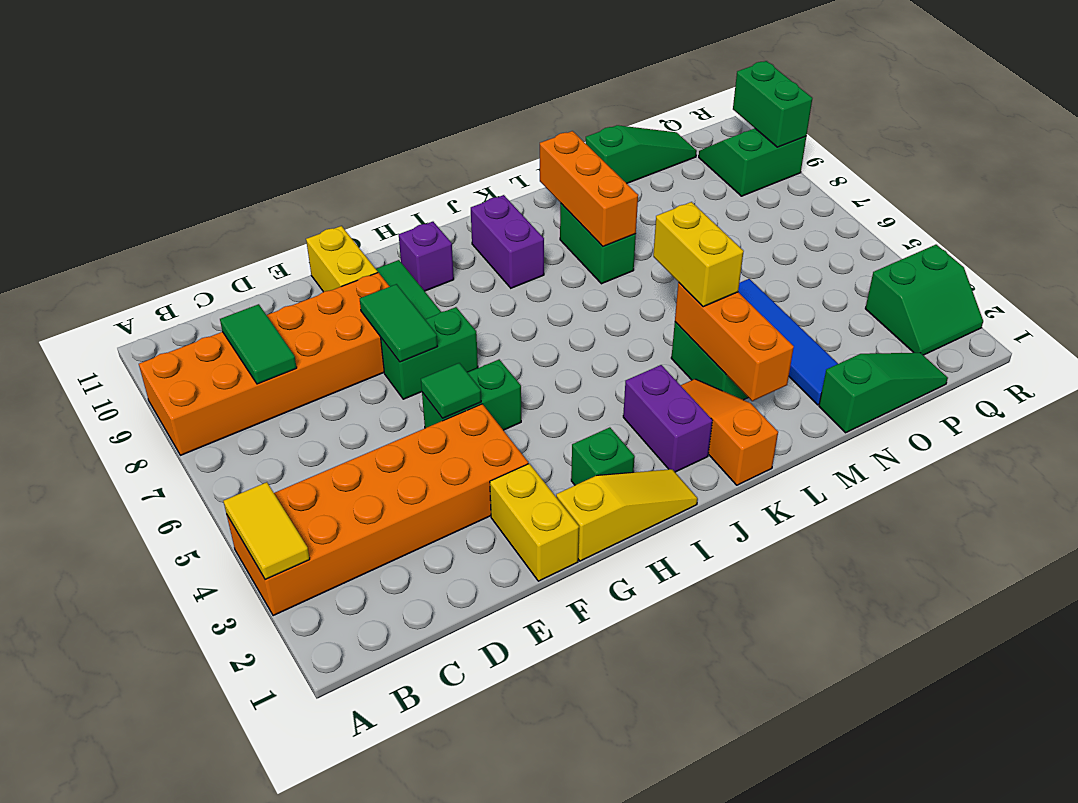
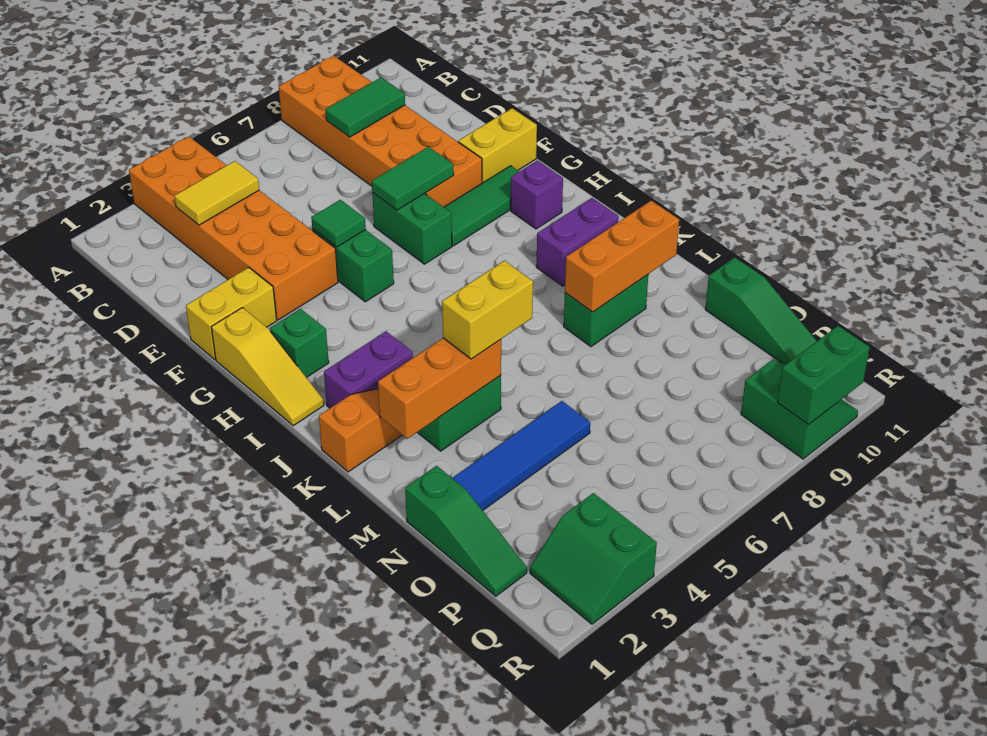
yellow tile A3:A4 level 2 -> yellow tile C3:C4 level 2

